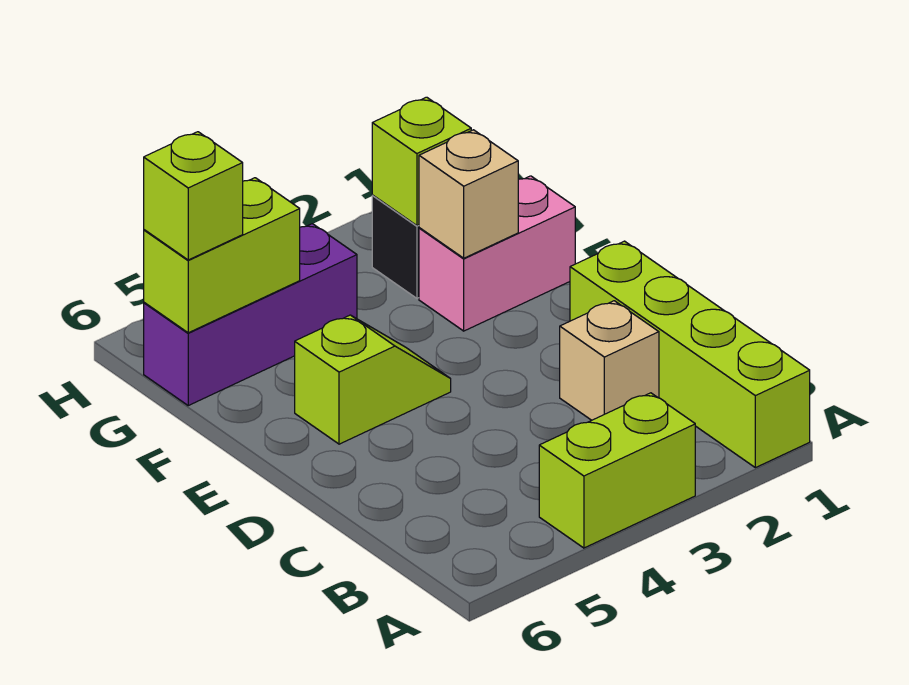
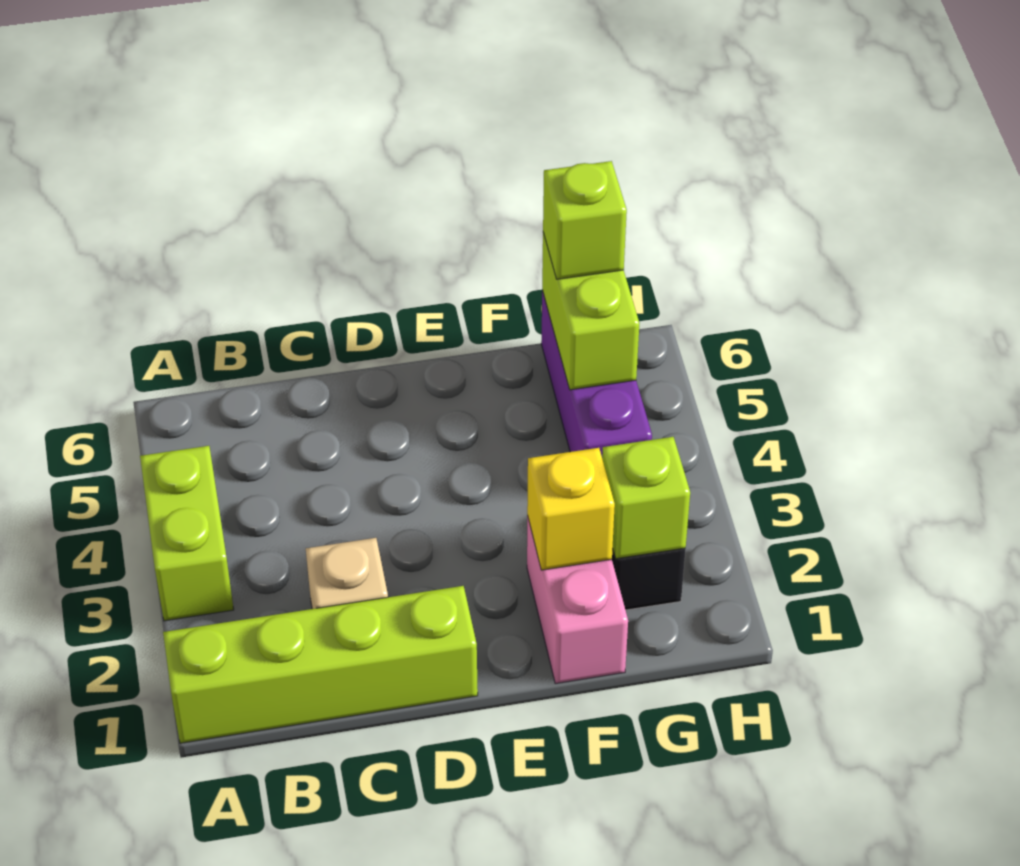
lime slope E4:E5 level 1 top 5 -> none
tan brick F2 level 2 -> yellow brick F2 level 2

